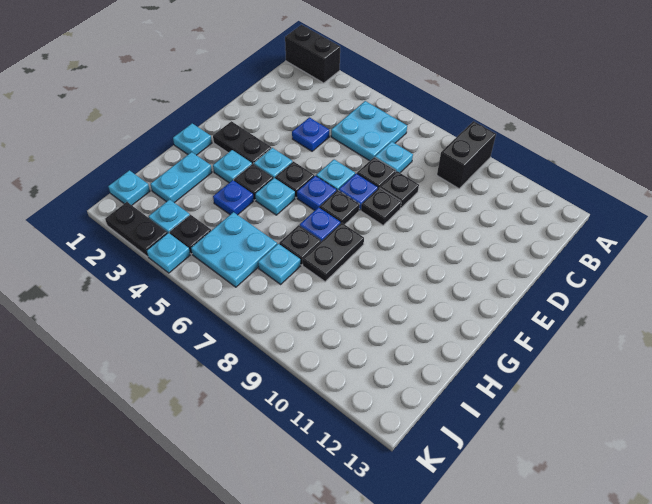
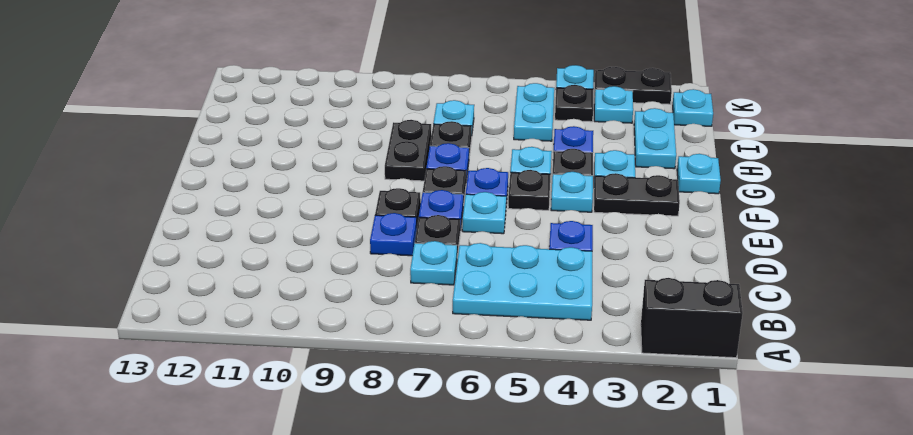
black brick A9:B9 level 1 -> none
cyan plate B5:C6 level 1 -> cyan plate B4:C6 level 1
black plate D8 level 1 -> blue plate D8 level 1
cyan plate I5:J6 level 1 -> cyan plate I5:J5 level 1

